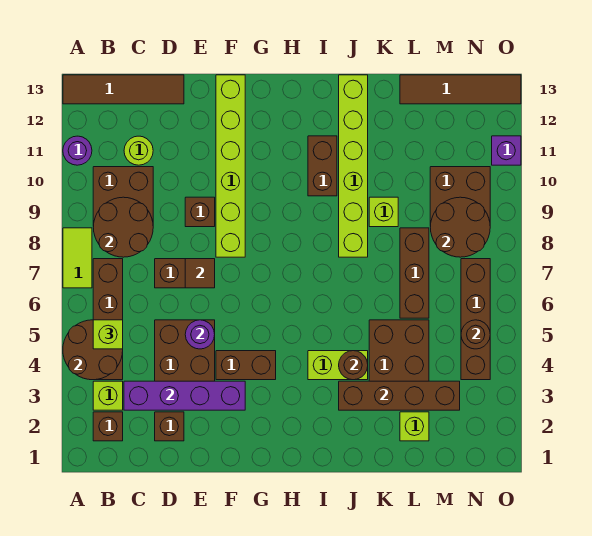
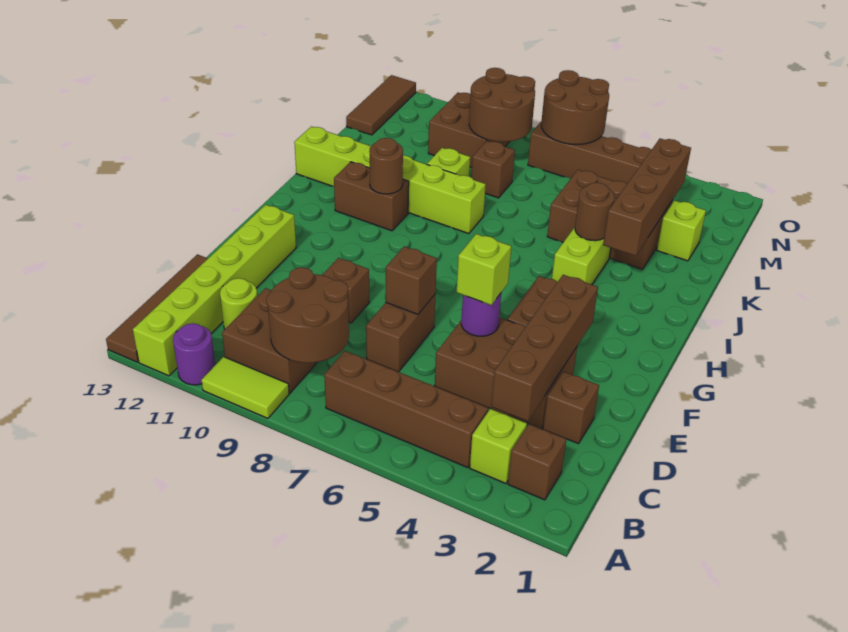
brown round brick A4:B5 level 2 -> brown round brick N6:O7 level 2
lime tile A7:A8 level 1 -> lime tile A9:A10 level 1
lime brick B5 level 3 -> lime brick E5 level 3
purple brick C3:F3 level 2 -> brown brick C3:F3 level 2
brown tile E7 level 2 -> brown brick E7 level 2
lime brick F8:F13 level 1 -> lime brick A12:F12 level 1
brown brick L6:L8 level 1 -> brown brick L8 level 1
brown tile L13:O13 level 1 -> brown tile M13:O13 level 1
brown round brick N5 level 2 -> brown round brick I10 level 2
purple brick O11 level 1 -> none

